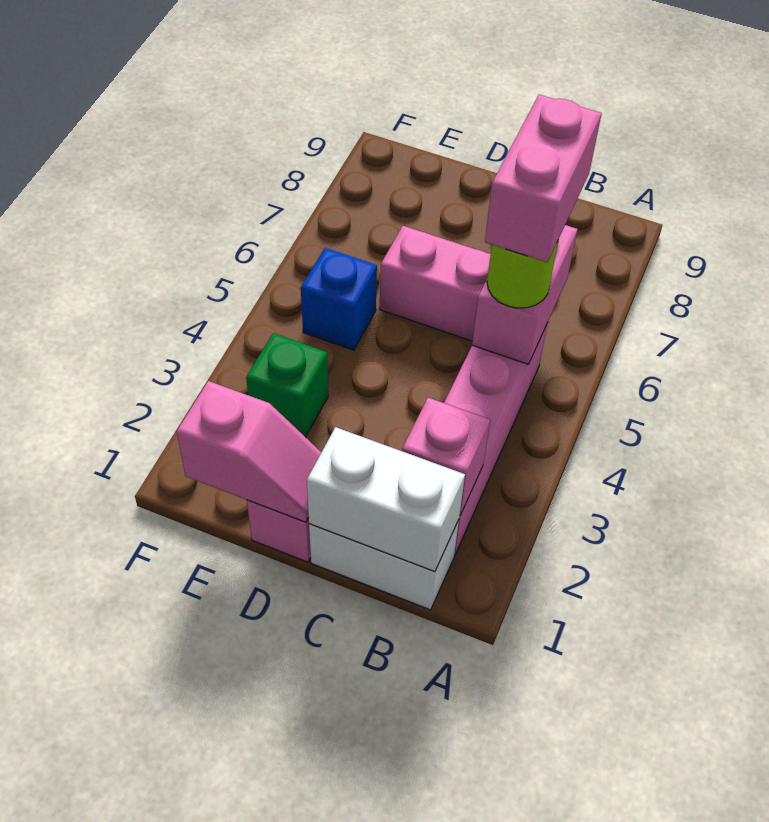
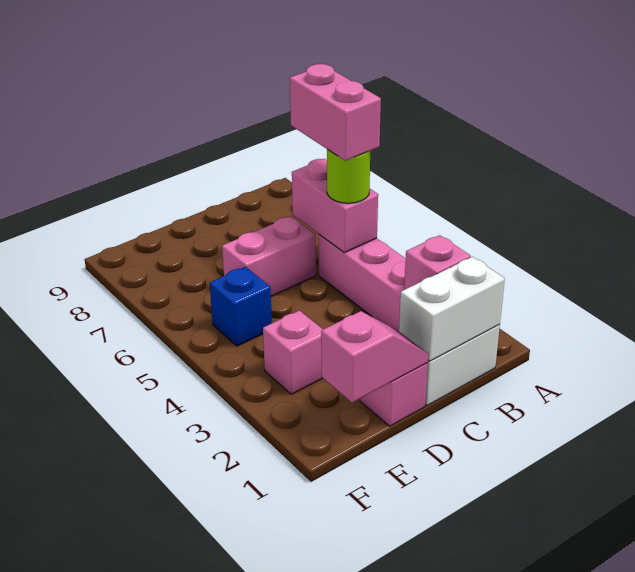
green brick E3 level 1 -> pink brick E3 level 1

